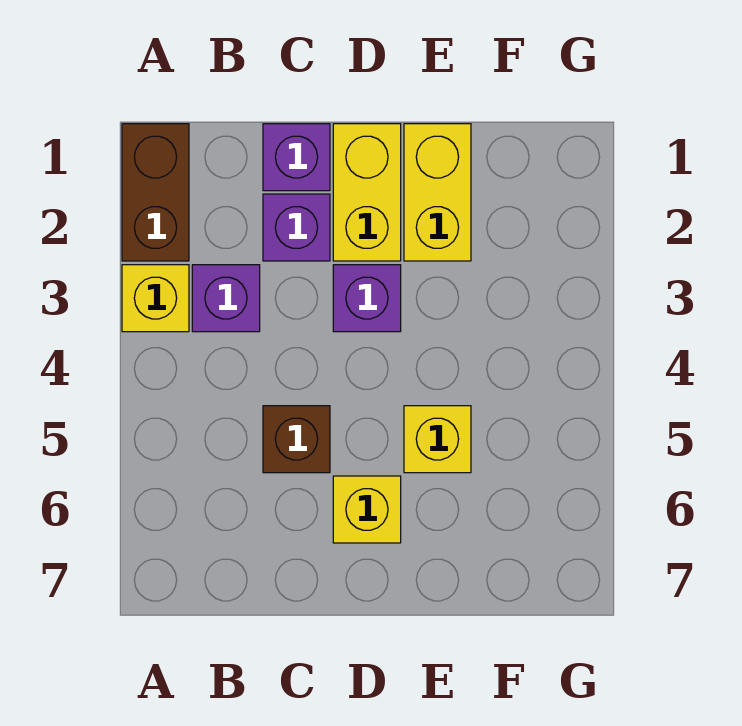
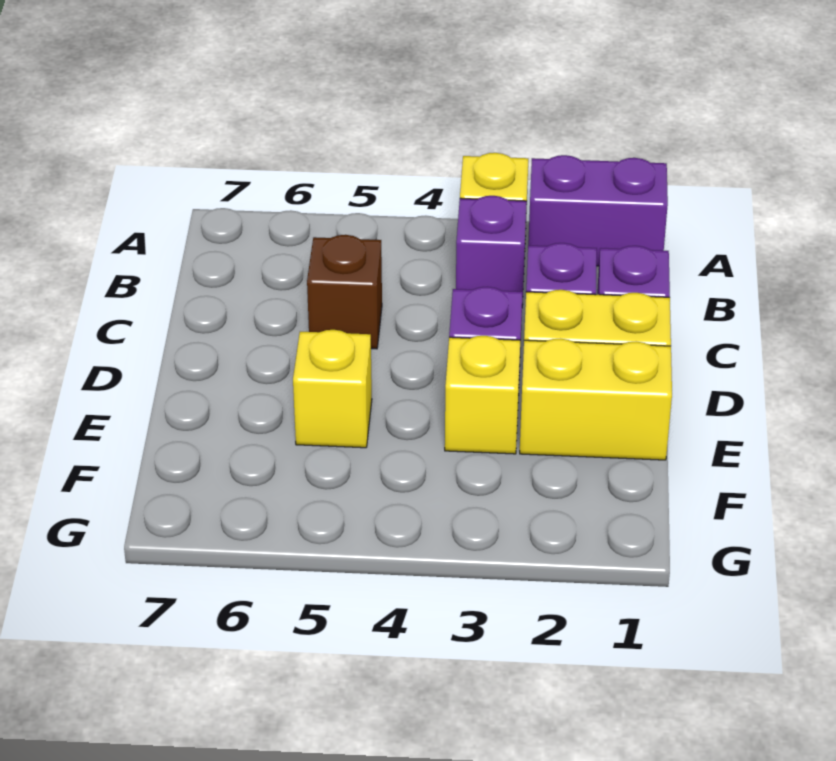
brown brick A1:A2 level 1 -> purple brick A1:A2 level 1
yellow brick D6 level 1 -> yellow brick E3 level 1

